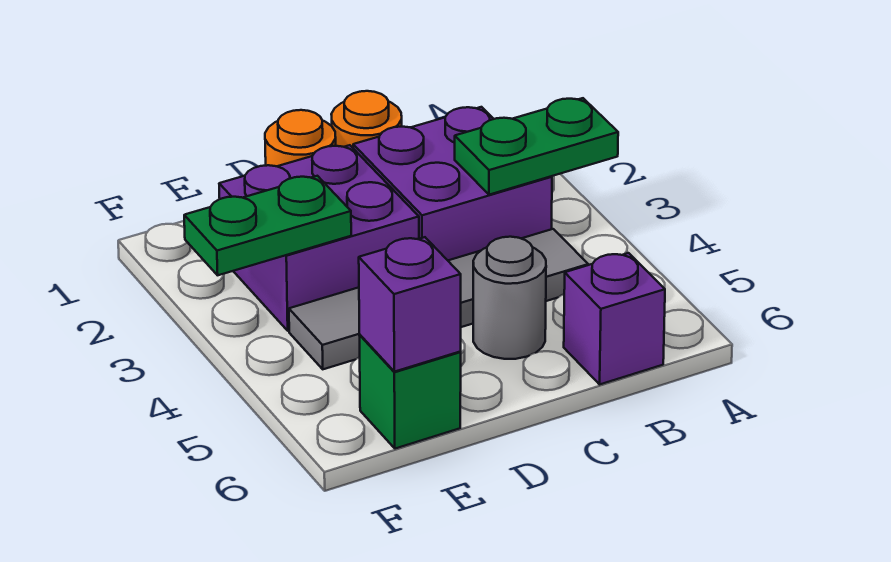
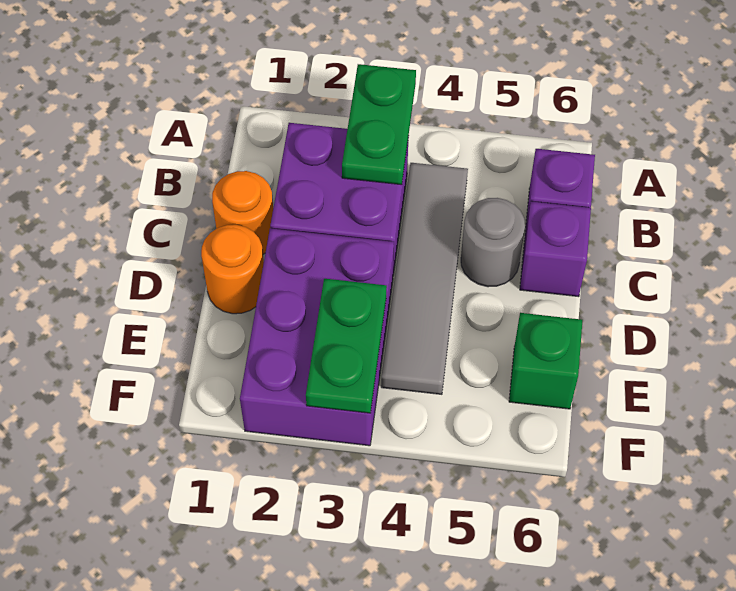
purple brick D2:E3 level 1 -> purple brick D2:F3 level 1
purple brick E6 level 2 -> purple brick C6 level 1

